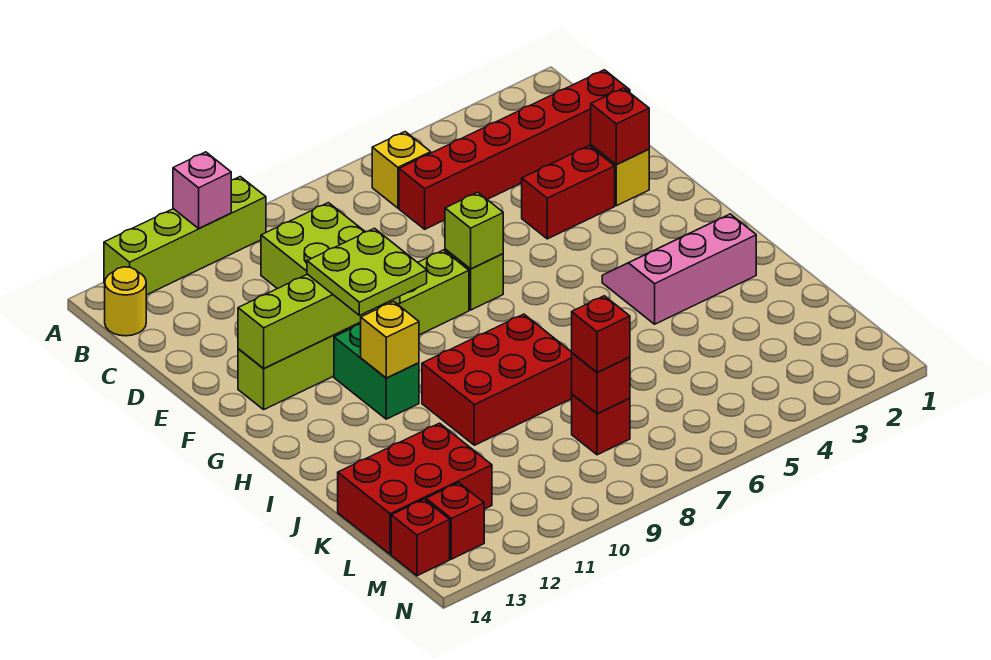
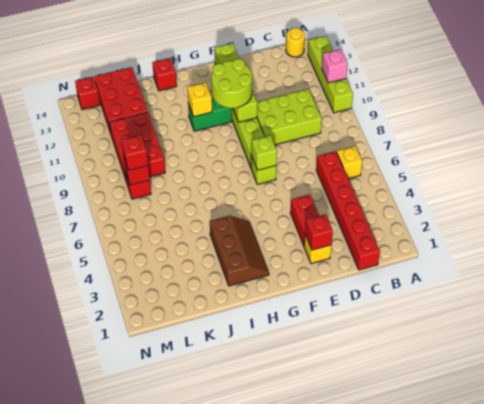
lime plate F10:G11 level 3 -> lime round brick F10:G11 level 3
pink slope H2:I4 level 1 top I -> brown slope H2:I4 level 1 top I
red brick I8:J10 level 1 -> red brick K9:L11 level 1
red brick M13 level 1 -> red brick I14 level 1

